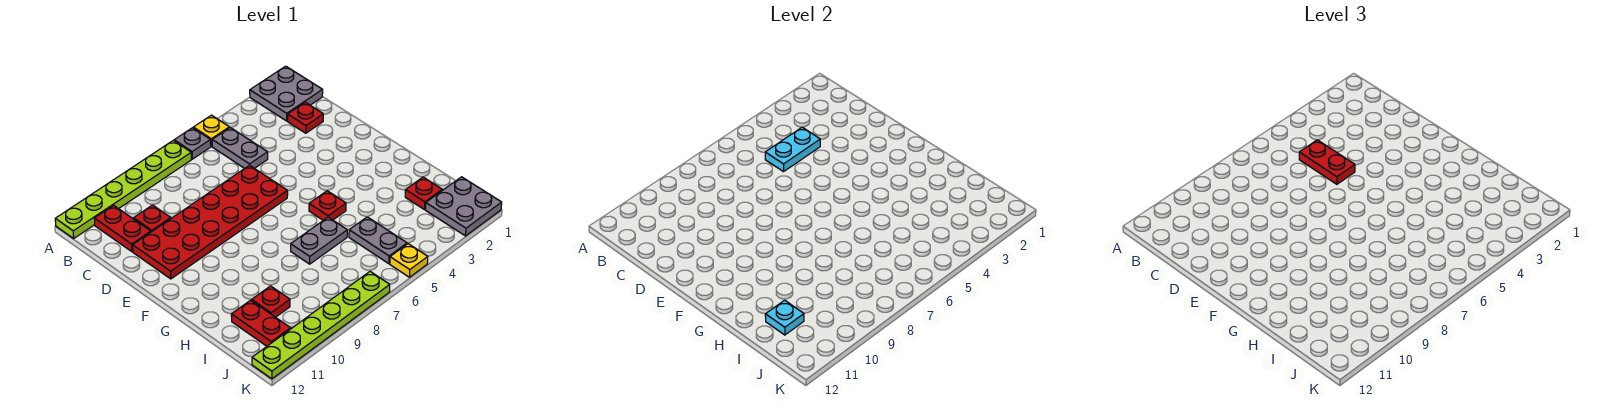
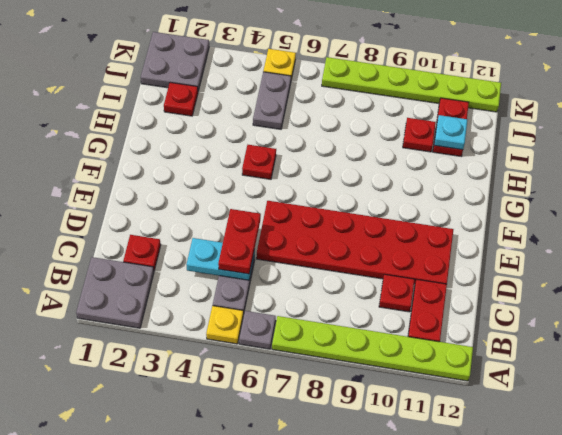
grey plate H6:H7 level 1 -> none

